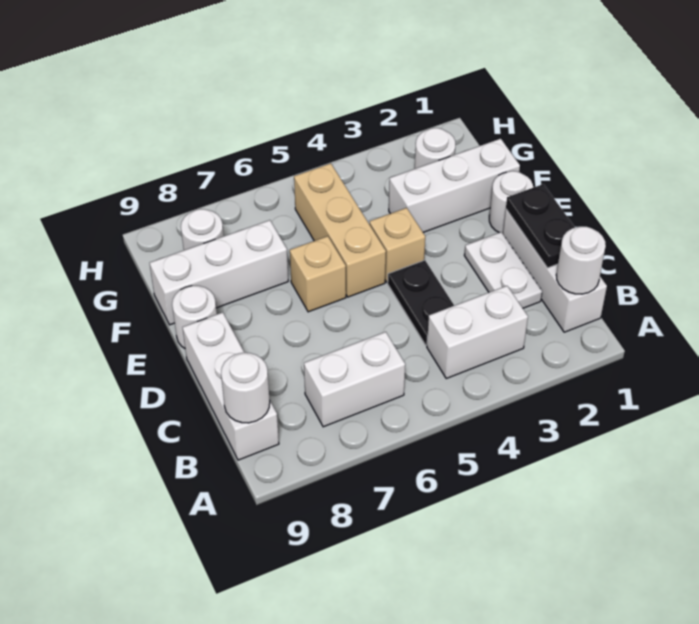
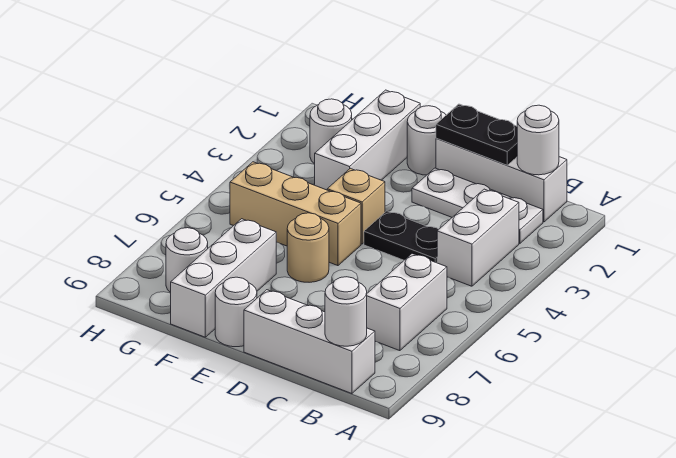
white plate C2:D2 level 1 -> white plate B2:D2 level 1
tan brick E6 level 1 -> tan round brick E6 level 1

